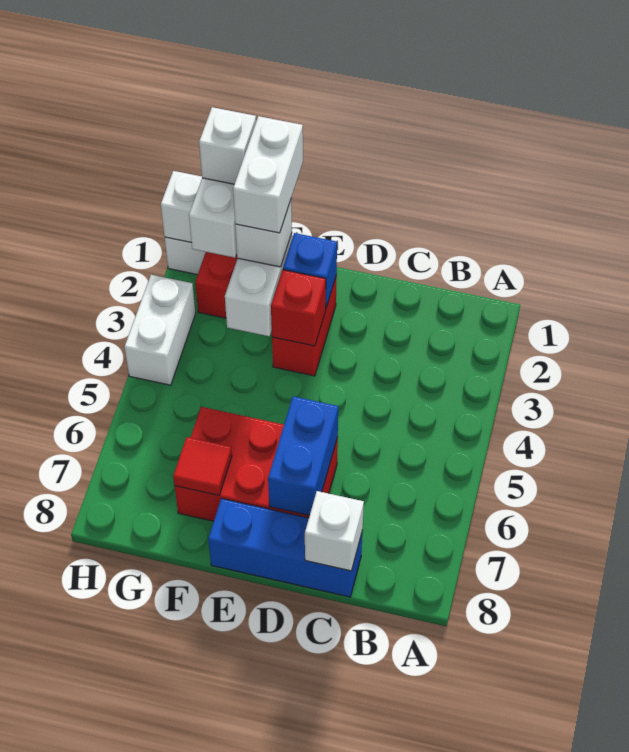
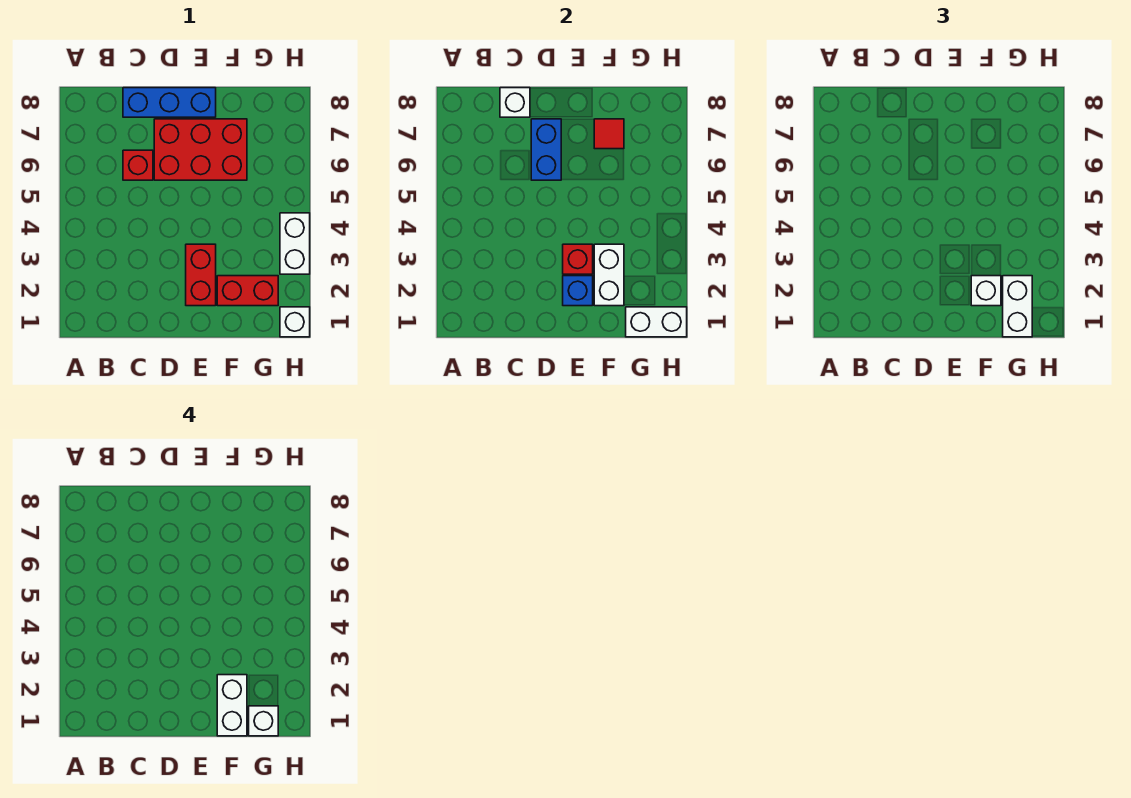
none -> red brick C6 level 1

